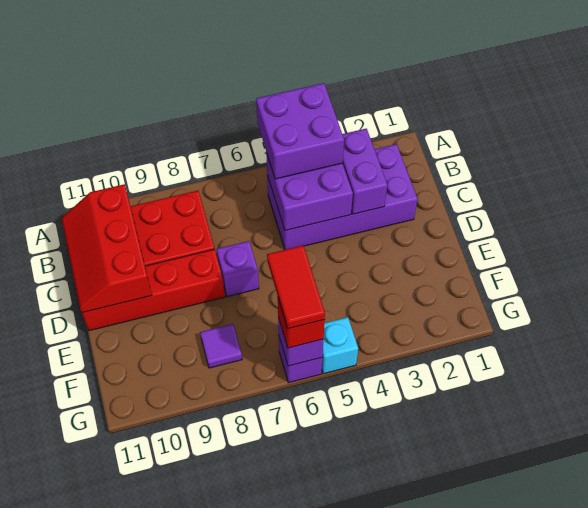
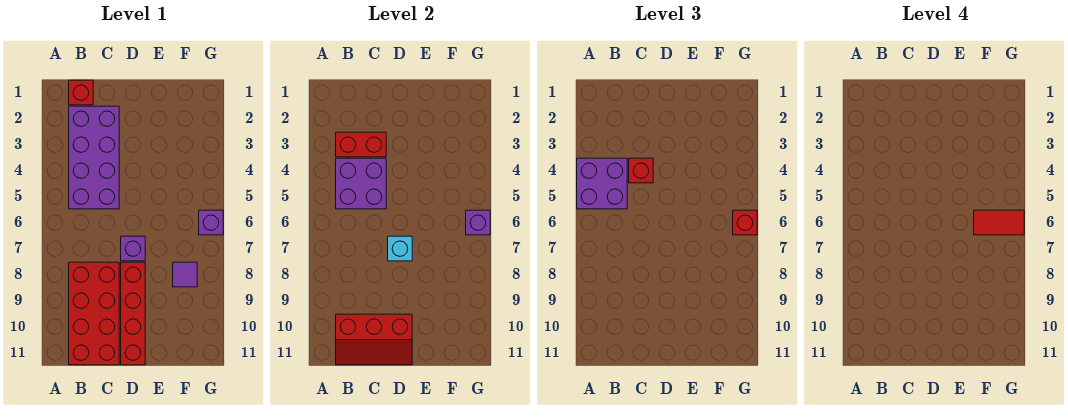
none -> red brick B1 level 1
purple brick B3:C3 level 2 -> red brick B3:C3 level 2
none -> red brick C4 level 3
cyan brick G5 level 1 -> cyan brick D7 level 2

